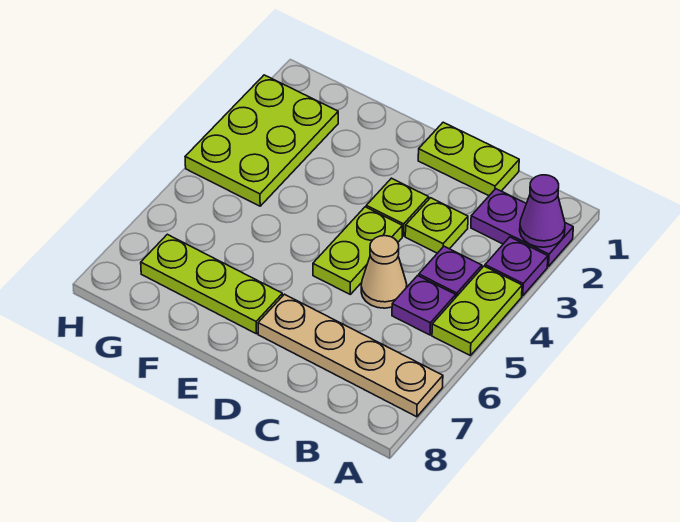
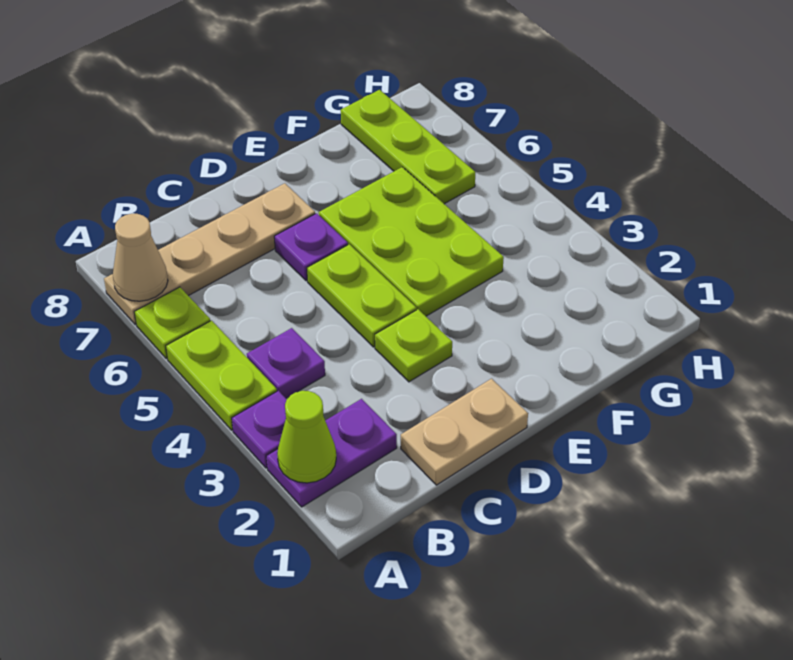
purple cone A2 level 2 -> lime cone A2 level 2
purple plate B5 level 1 -> purple plate D6 level 1
lime plate C1:D1 level 1 -> tan plate C1:D1 level 1
lime plate C3 level 1 -> lime plate A6 level 1
tan cone C5 level 1 -> tan cone A7 level 2
lime plate E7:G7 level 1 -> lime plate G6:G8 level 1
lime plate G2:H4 level 1 -> lime plate E4:F6 level 1

